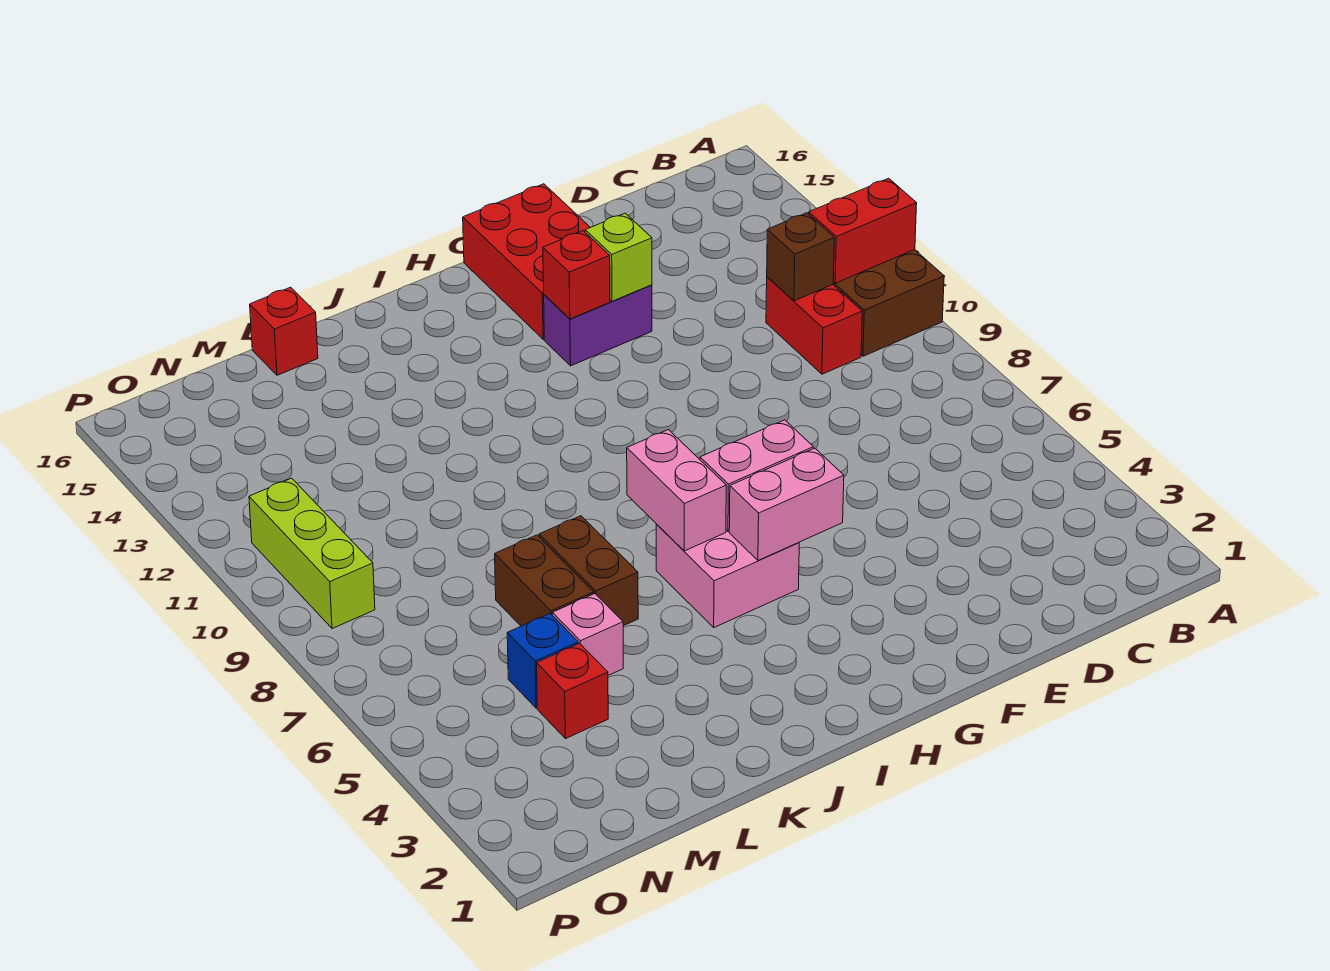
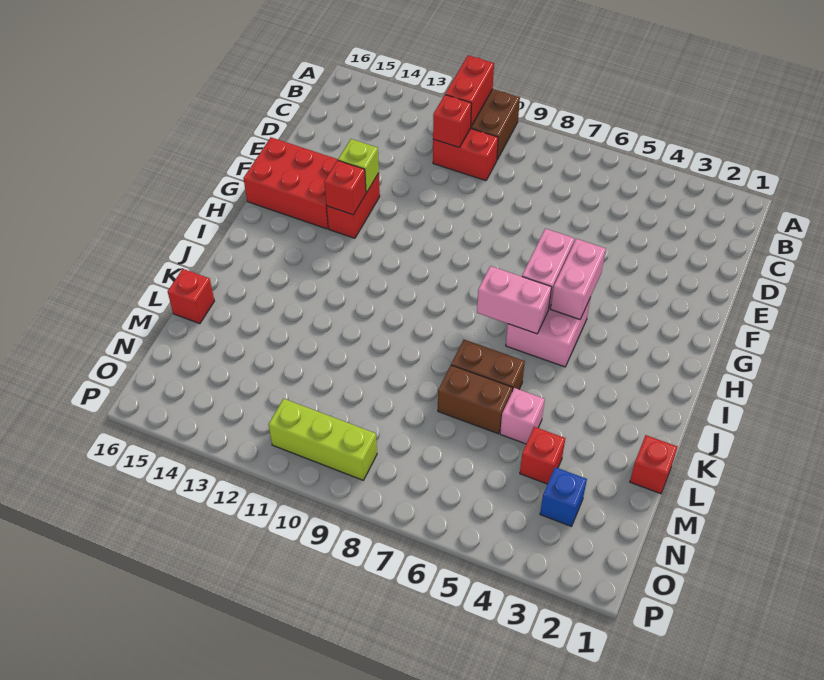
brown brick C11 level 2 -> red brick C11 level 2
purple brick F13:G13 level 1 -> red brick F13:G13 level 1
none -> red brick L1 level 1
blue brick M5 level 1 -> blue brick N3 level 1

